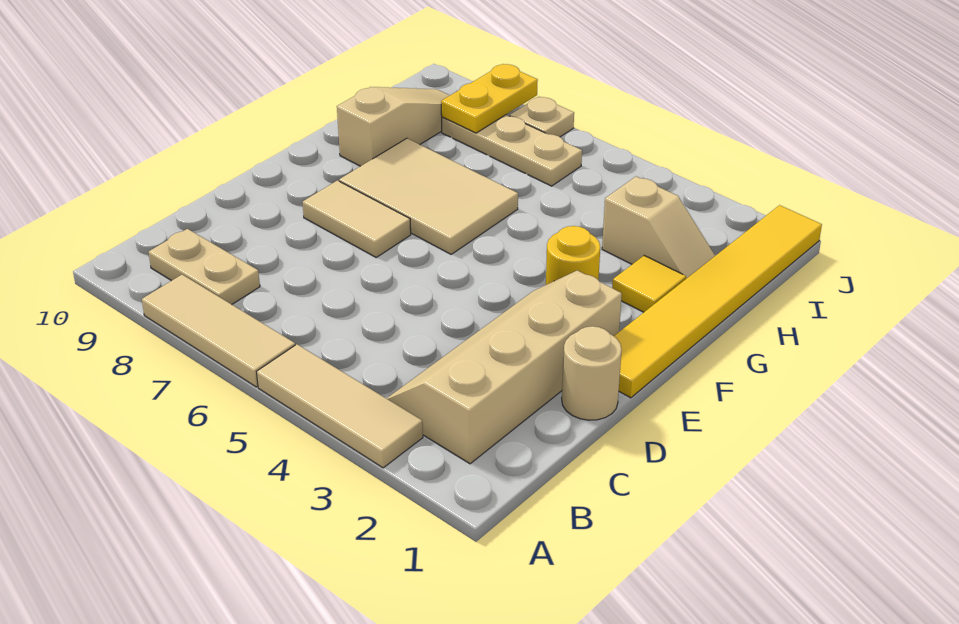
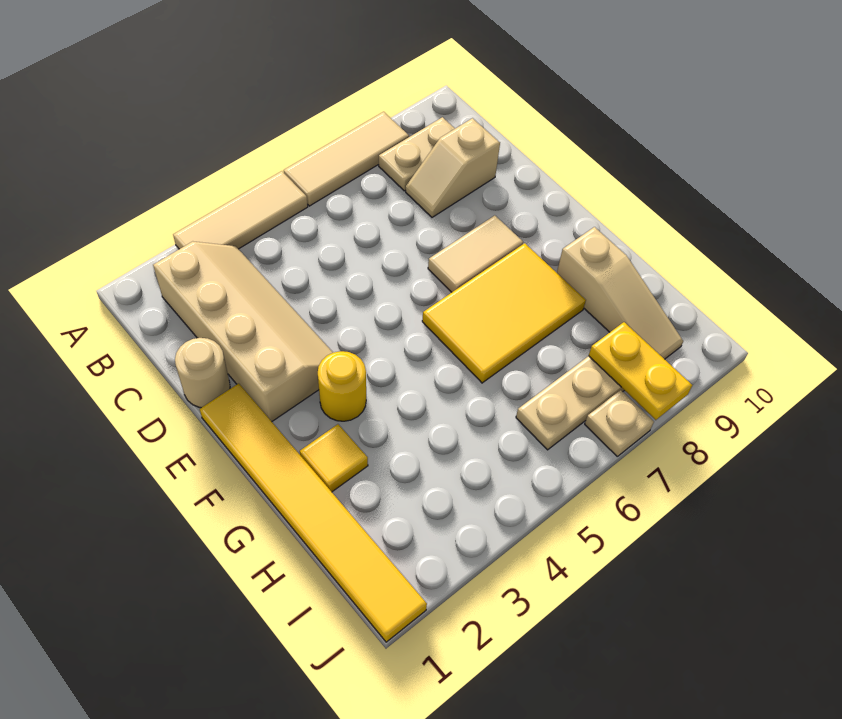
tan tile F6:G8 level 1 -> yellow tile F6:G8 level 1
tan slope H2:H3 level 1 top 3 -> tan slope C8:C9 level 1 top 9

